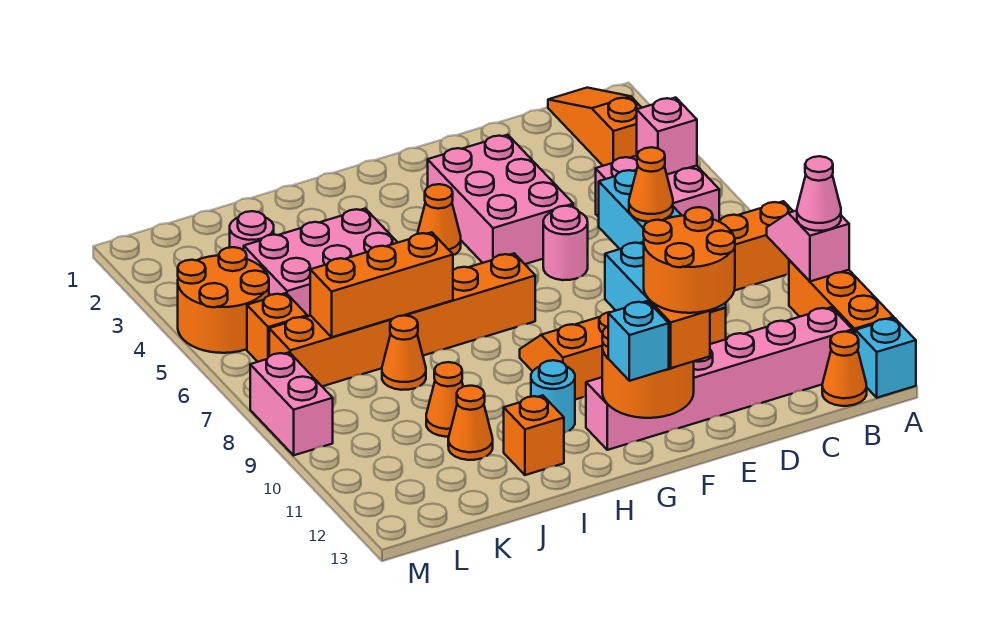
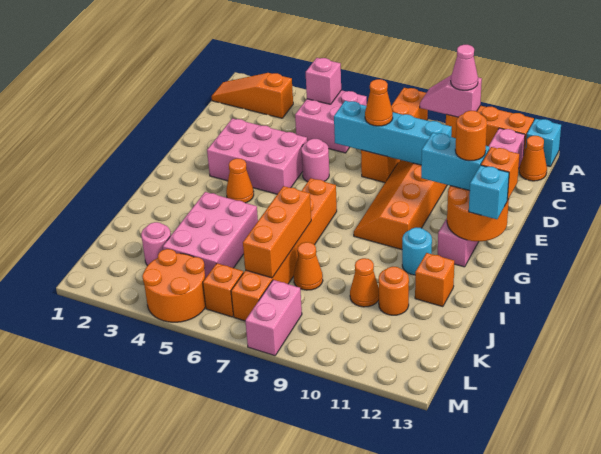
orange round brick E12:F13 level 4 -> orange round brick F12 level 4
orange cone J11 level 1 -> orange round brick J11 level 1
pink brick M8:M9 level 1 -> pink brick L8:M8 level 1

